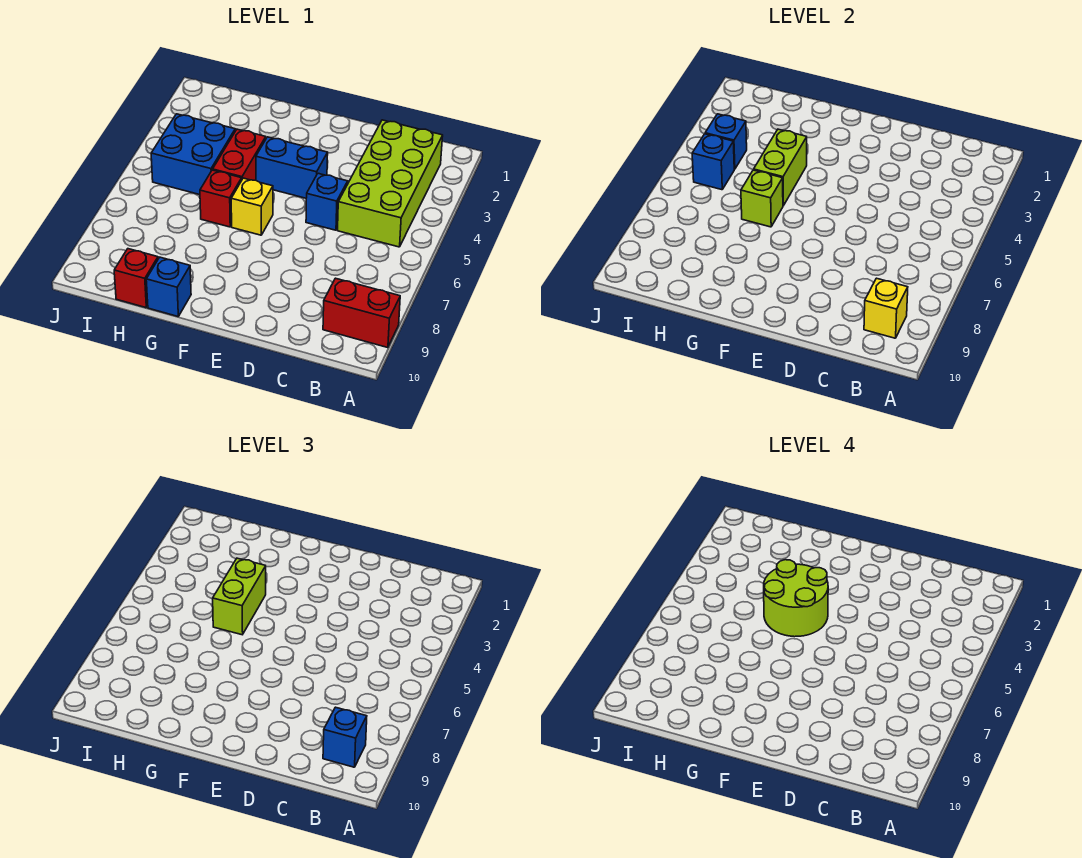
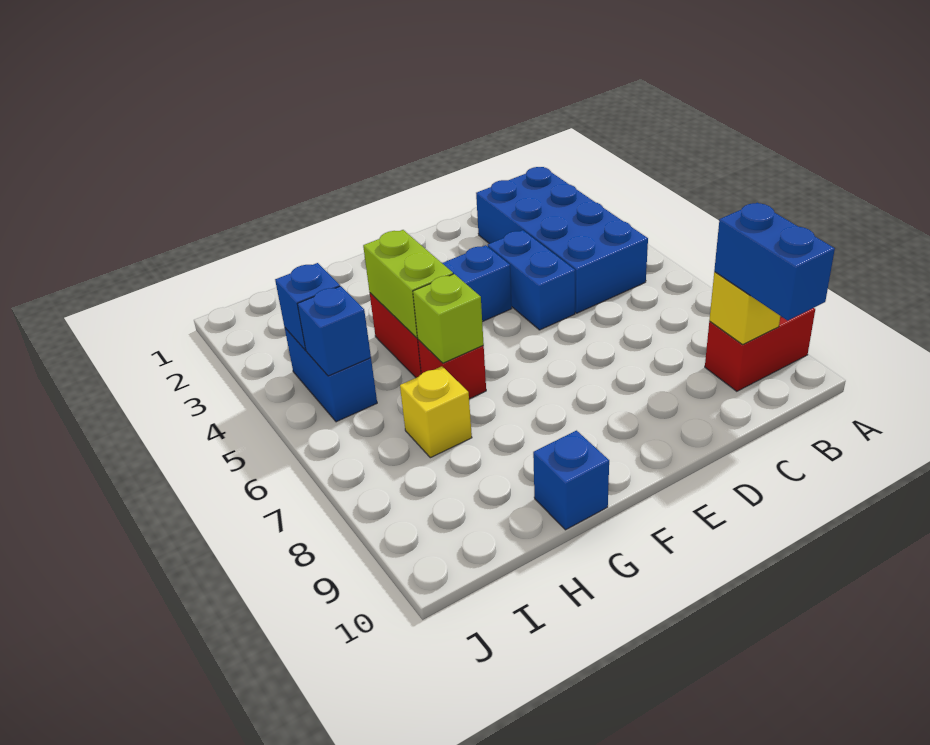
lime brick B2:C5 level 1 -> blue brick B2:C5 level 1
blue brick B9 level 3 -> blue brick B9:B10 level 3
blue brick D5 level 1 -> blue brick D4:D5 level 1
lime round brick F4:G5 level 4 -> none
yellow brick F6 level 1 -> yellow brick H7 level 1
lime brick G4:G5 level 3 -> none
blue brick H4:I5 level 1 -> blue brick I4:I5 level 1
red brick H10 level 1 -> none

